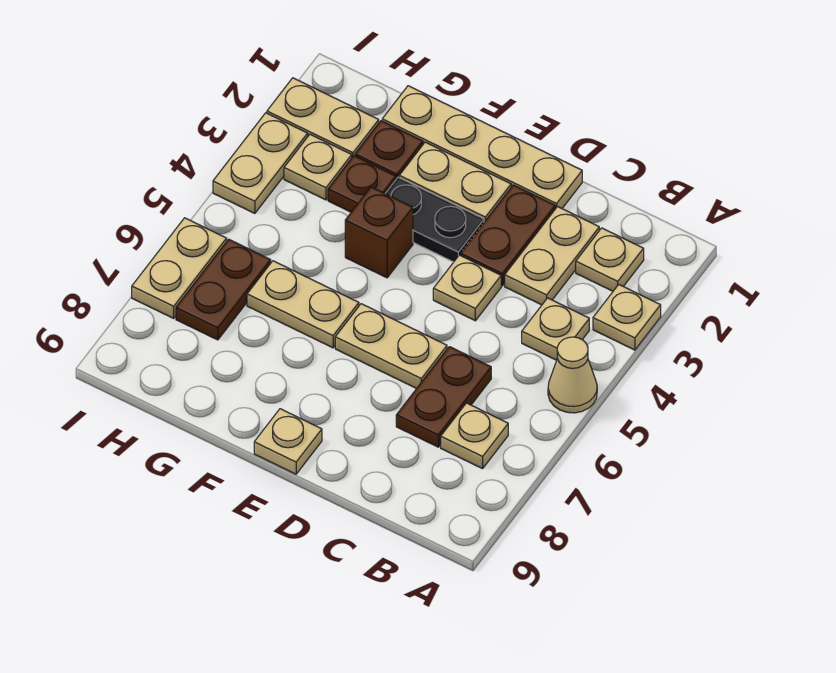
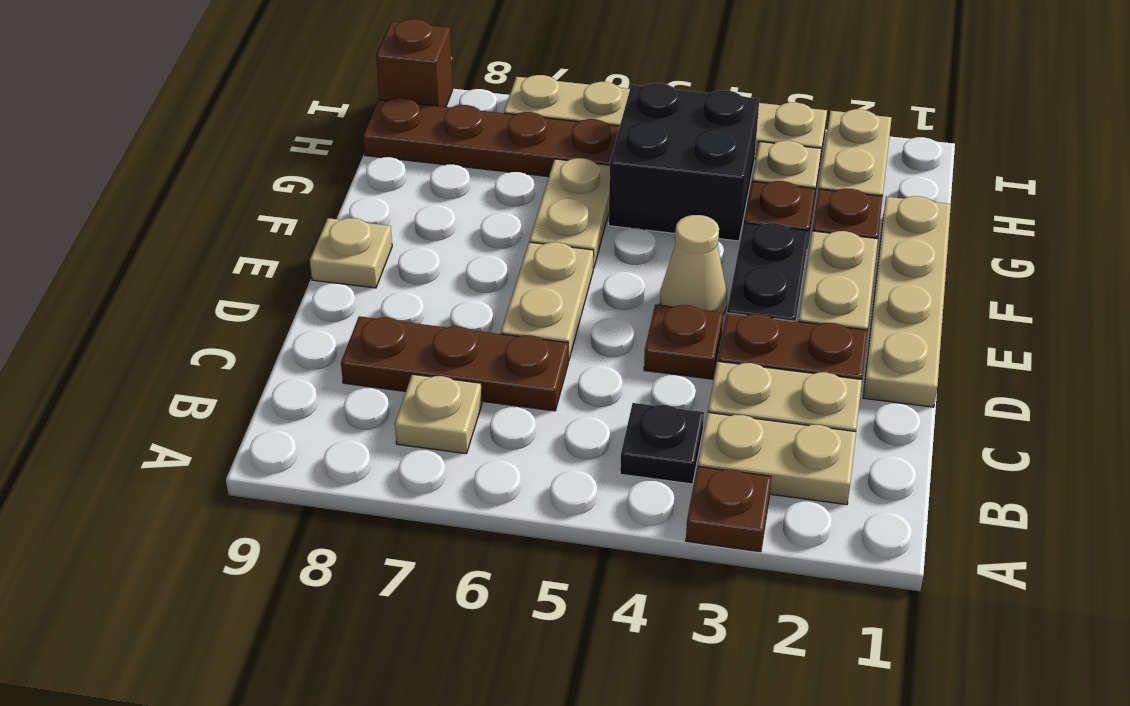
tan plate A3 level 1 -> brown plate A3 level 1
tan cone A5 level 1 -> tan cone E4 level 1
tan plate B2 level 1 -> tan plate B2:B3 level 1
tan plate B4 level 1 -> black plate B4 level 1
brown plate C6:C7 level 1 -> brown plate C6:C8 level 1
tan plate D4 level 1 -> brown plate D4 level 1
brown brick F4 level 1 -> brown brick I9 level 1
none -> black brick G4:H5 level 1
brown plate H6:H7 level 1 -> brown plate H6:H9 level 1

